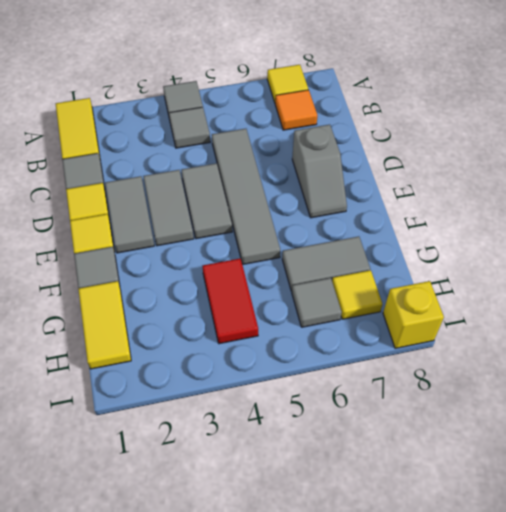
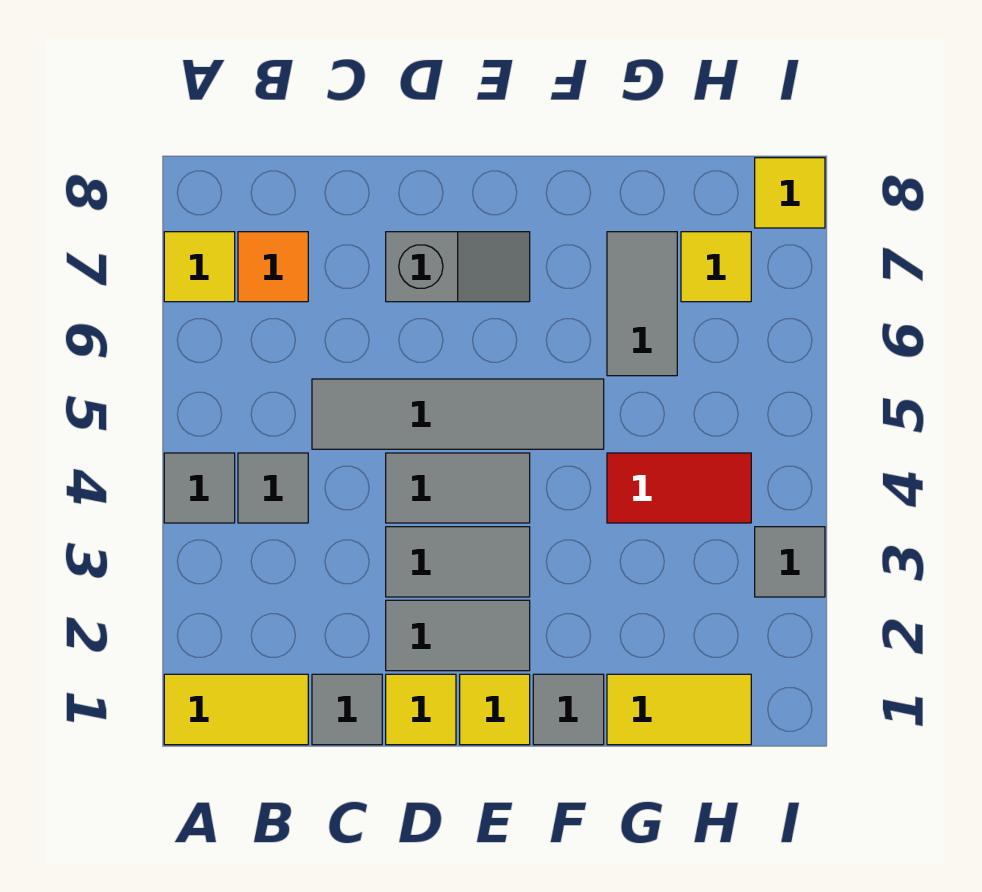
grey tile H6 level 1 -> grey tile I3 level 1
yellow brick I8 level 1 -> yellow tile I8 level 1

